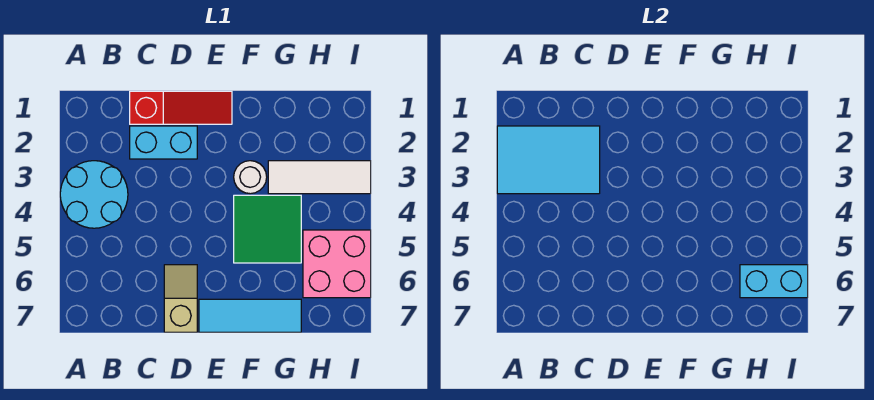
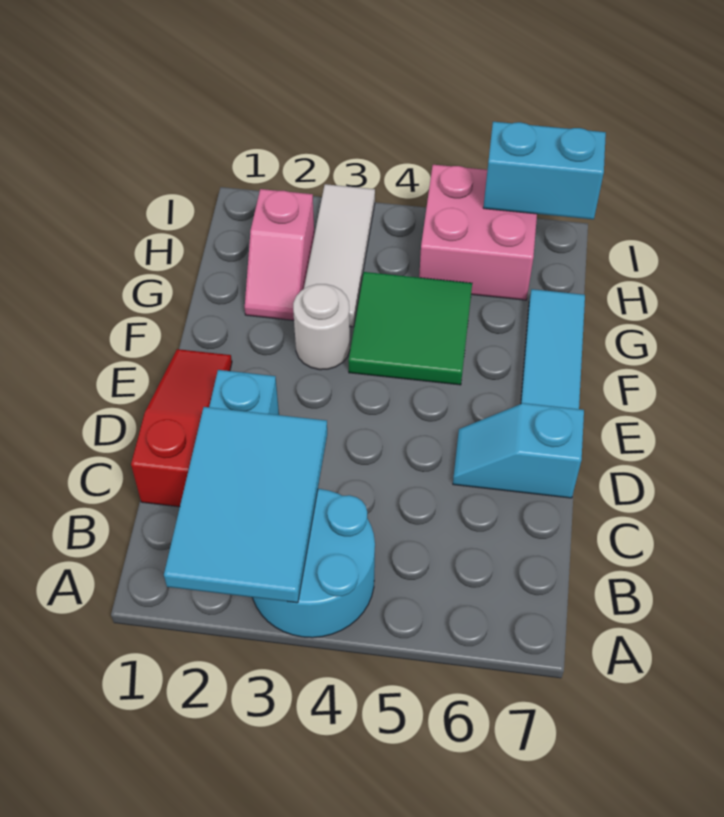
tan slope D6:D7 level 1 top 7 -> cyan slope D6:D7 level 1 top 7
none -> pink slope G2:H2 level 1 top H
cyan brick H6:I6 level 2 -> cyan brick I6:I7 level 2

